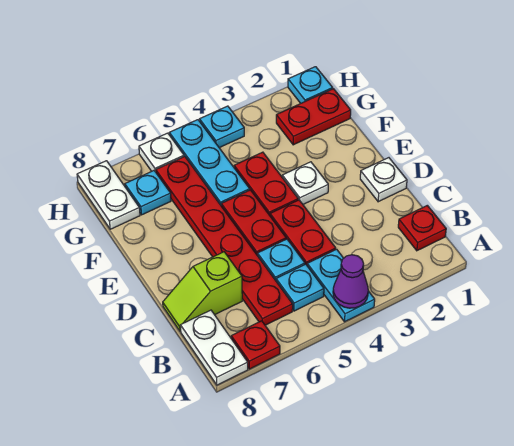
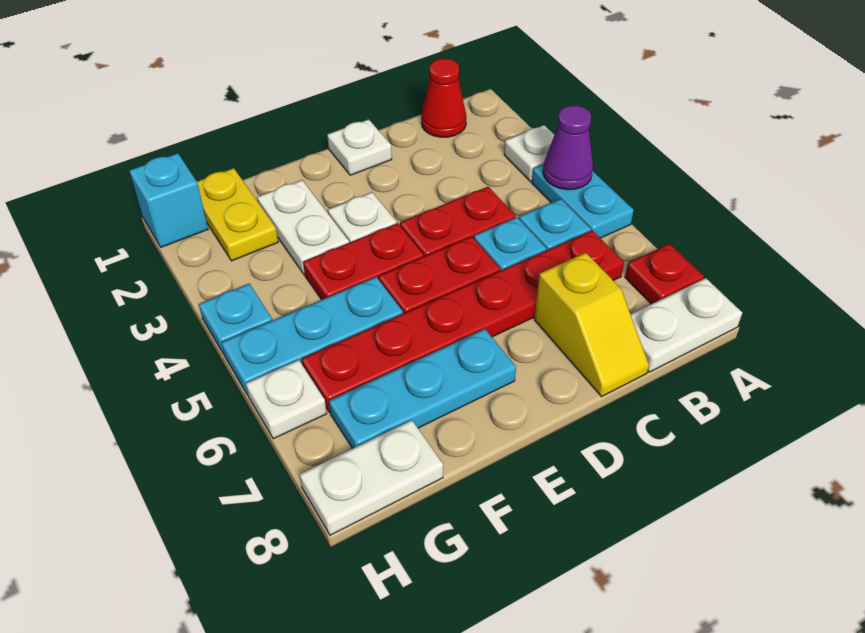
none -> white plate A3 level 1
cyan plate A4:B4 level 1 -> cyan plate A4:A5 level 1
red plate B1 level 1 -> red cone B1 level 1
lime slope C7:C8 level 1 top 7 -> yellow slope C7:C8 level 1 top 7
none -> white plate F2:F3 level 1
red plate G1:G2 level 1 -> yellow plate G1:G2 level 1
cyan plate G7 level 1 -> cyan plate E7:G7 level 1
cyan plate H1 level 1 -> cyan brick H1 level 1

